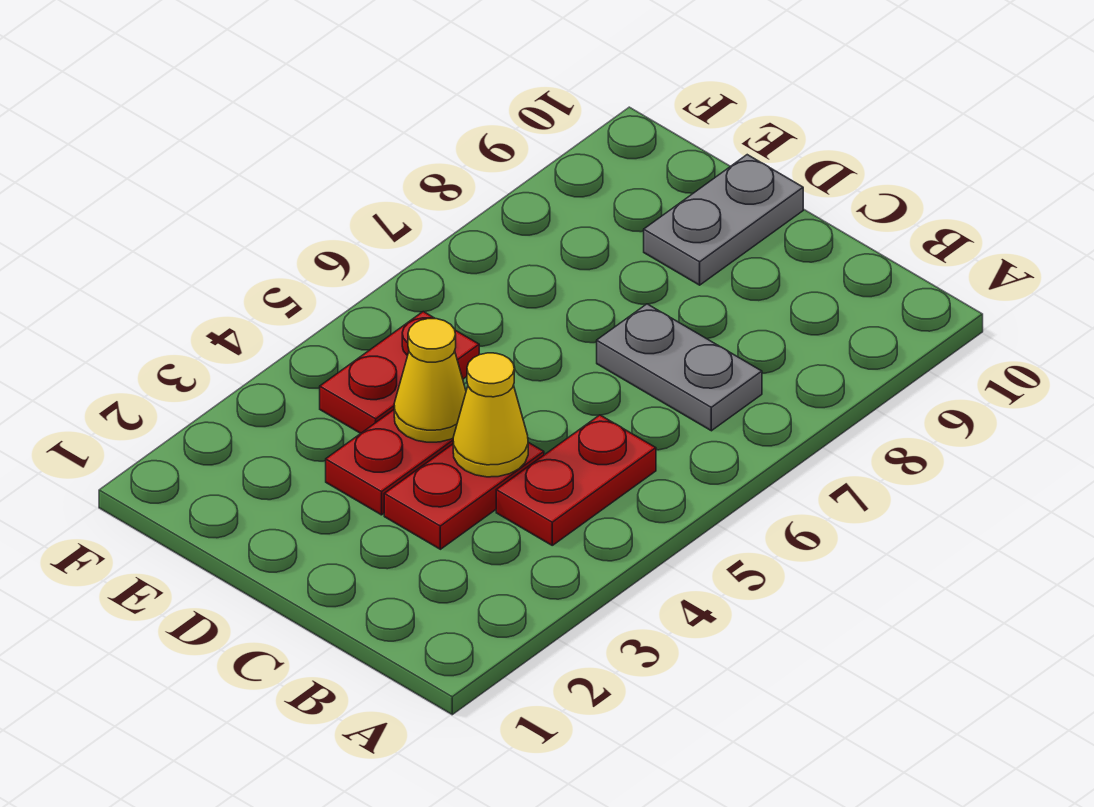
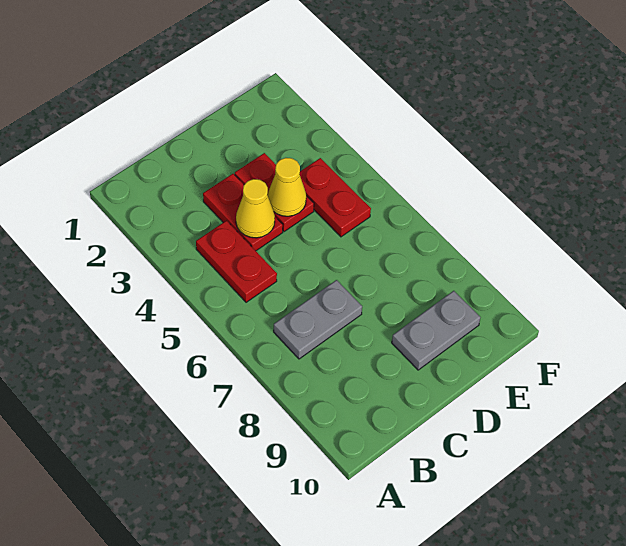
grey plate D9:D10 level 1 -> grey plate D9:E9 level 1

